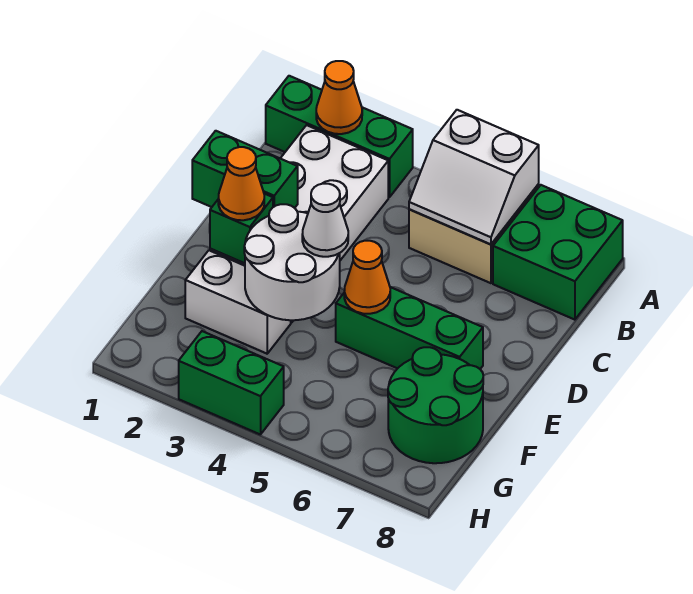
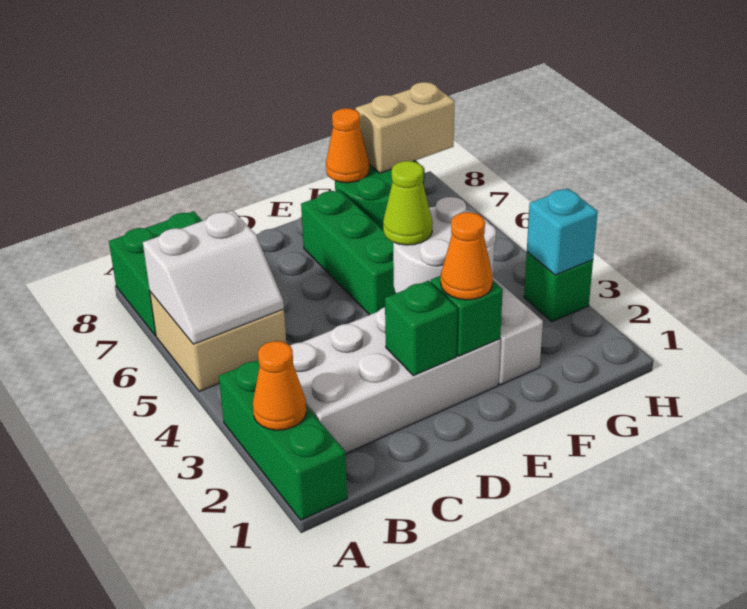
white slope A5:B6 level 2 top A -> white slope A5:B6 level 2 top 6
green brick D1:D2 level 2 -> green brick D2 level 2
white cone E4 level 3 -> lime cone E4 level 3
orange cone E5 level 2 -> orange cone F8 level 2
none -> tan brick G8:H8 level 2
green brick H3:H4 level 1 -> green brick H3 level 1
none -> cyan brick H3 level 2

